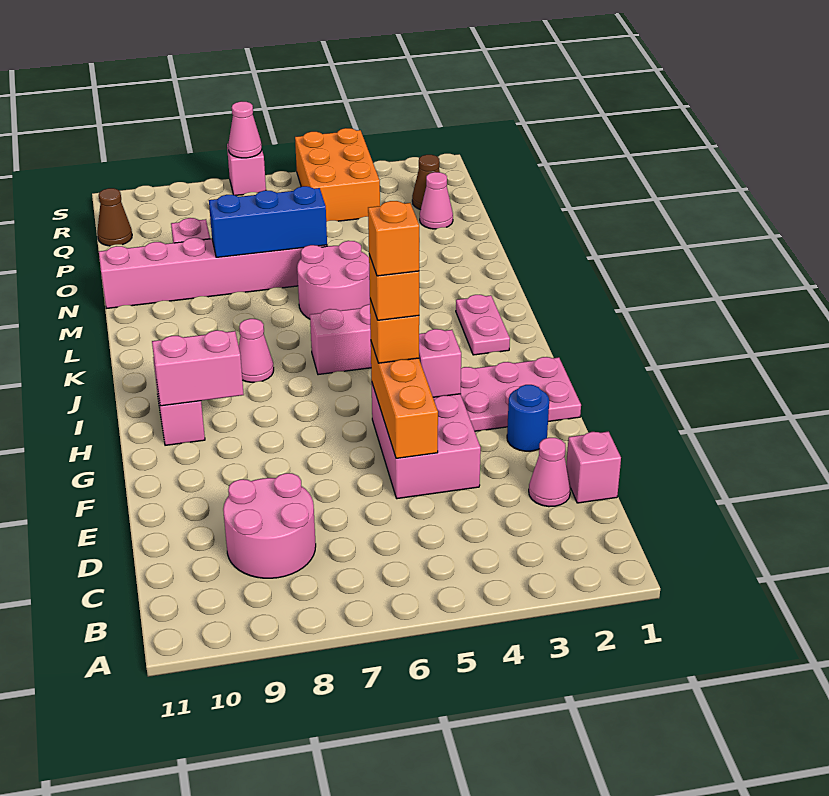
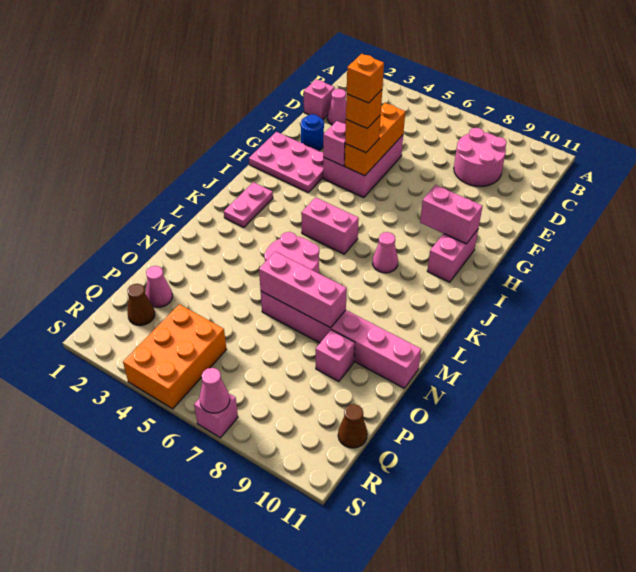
blue brick N6:N8 level 2 -> pink brick N6:N8 level 2

